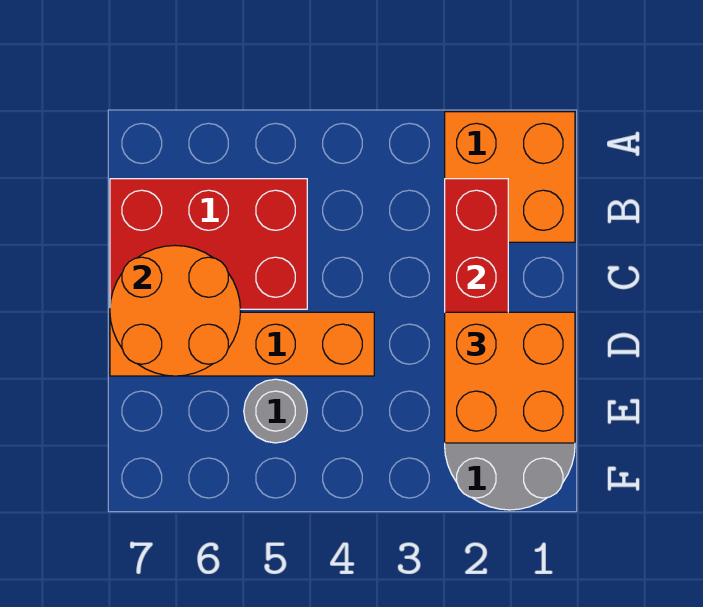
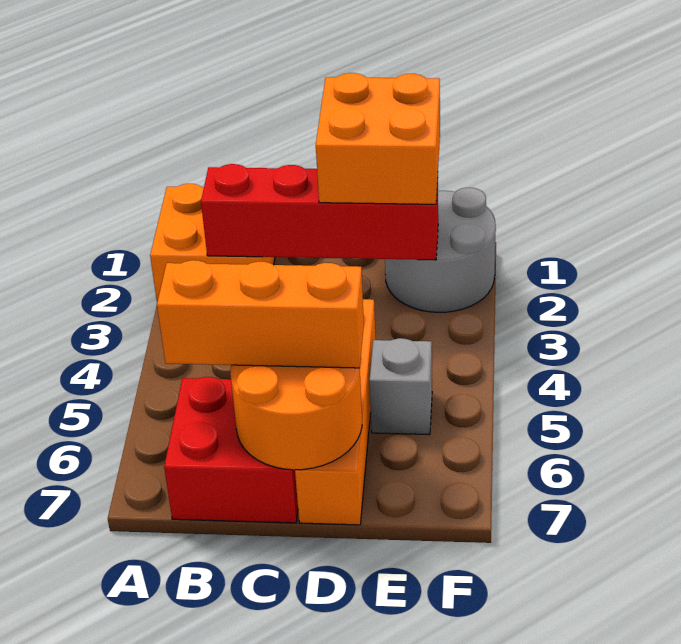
red brick B5:C7 level 1 -> red brick B6:C7 level 1
none -> orange brick B6:D6 level 3
grey round brick E5 level 1 -> grey brick E5 level 1

